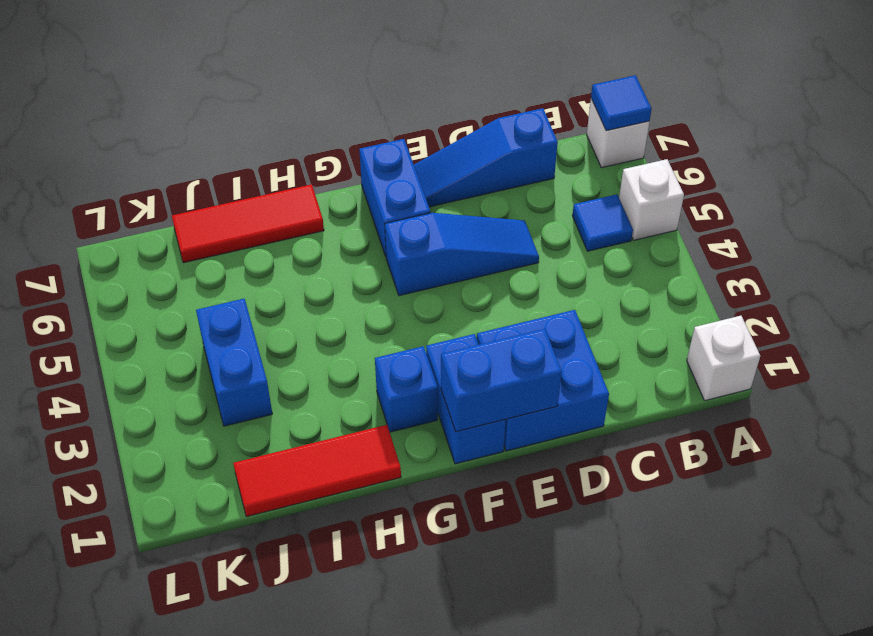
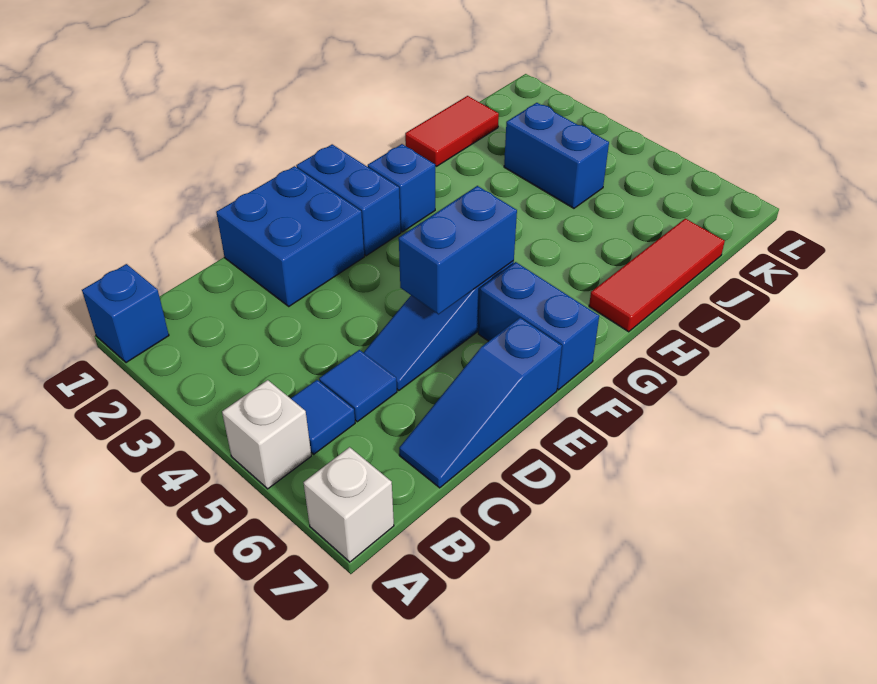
white brick A1 level 1 -> blue brick A1 level 1
blue tile A7 level 2 -> blue tile C5 level 1
blue slope C7:E7 level 1 top C -> blue slope C7:E7 level 1 top E
blue brick E1:F1 level 2 -> blue brick E5:F5 level 2
red tile H1:J1 level 1 -> red tile I1:J1 level 1

